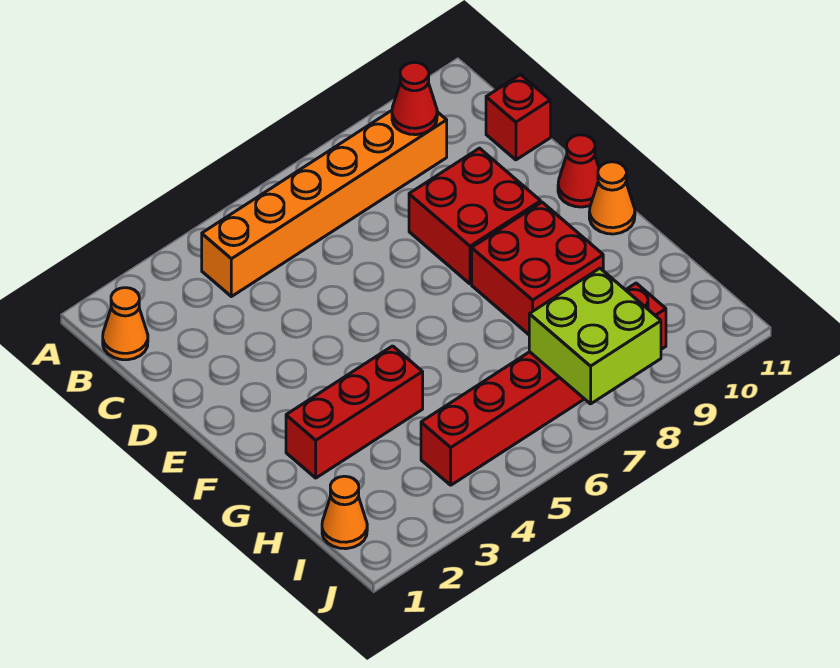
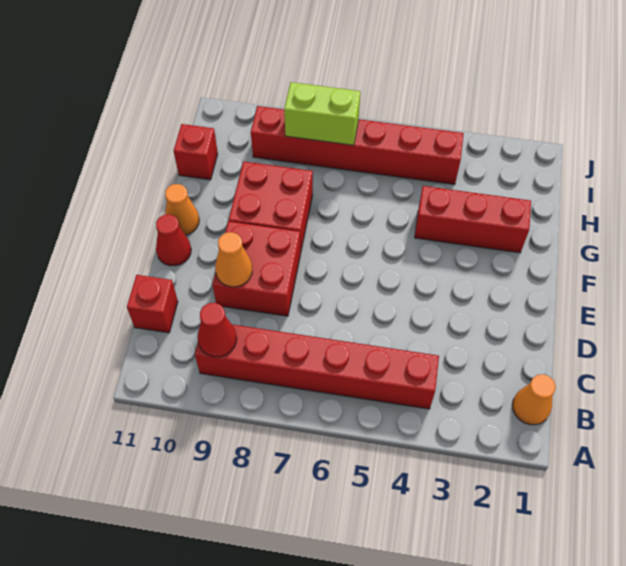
orange brick B4:B9 level 1 -> red brick B4:B9 level 1
none -> red brick H11 level 1
orange cone I1 level 1 -> orange cone D9 level 2
lime brick I7:J8 level 2 -> lime brick I7:I8 level 2

